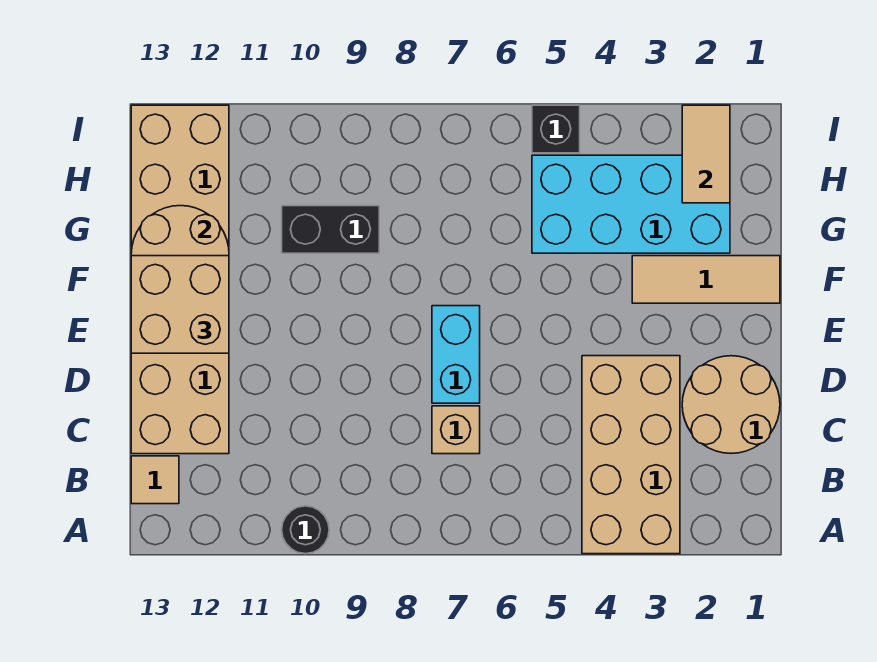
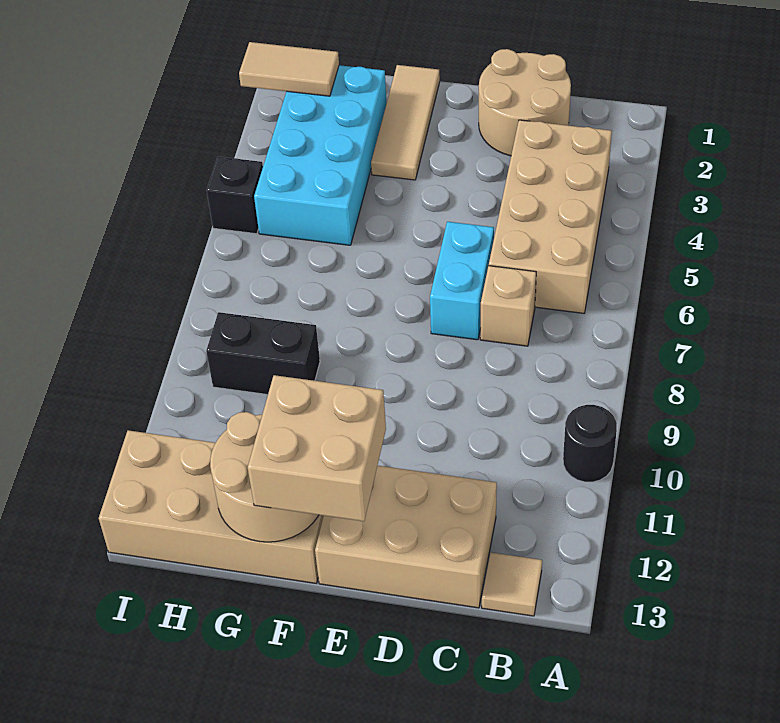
tan brick A3:D4 level 1 -> tan brick B3:C6 level 1
cyan brick D7:E7 level 1 -> cyan brick D6:D7 level 1
black brick G9:G10 level 1 -> black brick G9:H9 level 1

